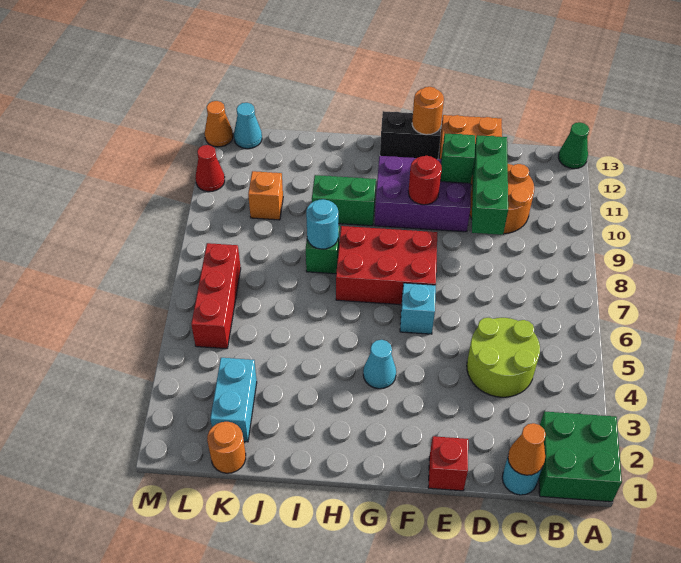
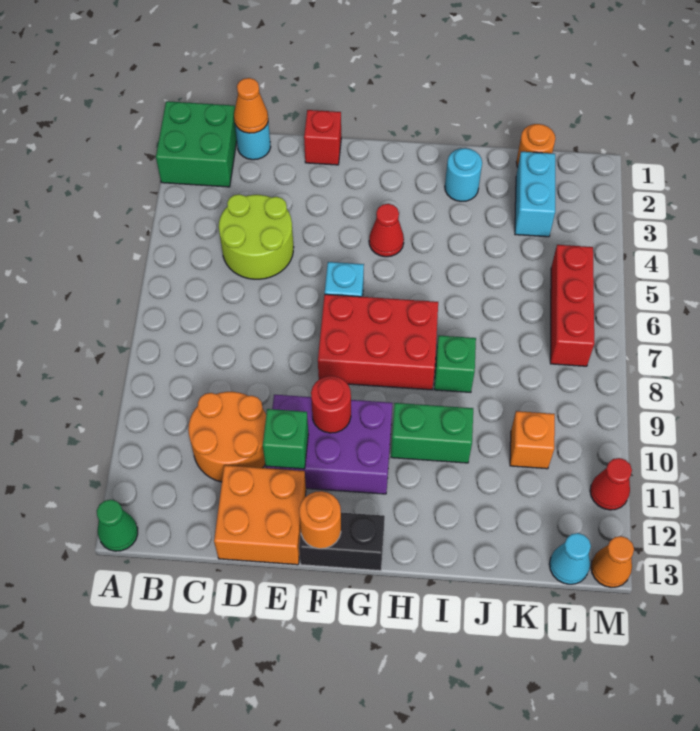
green brick D9:D11 level 2 -> none
cyan cone G4 level 1 -> red cone G4 level 1
cyan round brick I8 level 2 -> cyan round brick I2 level 1

